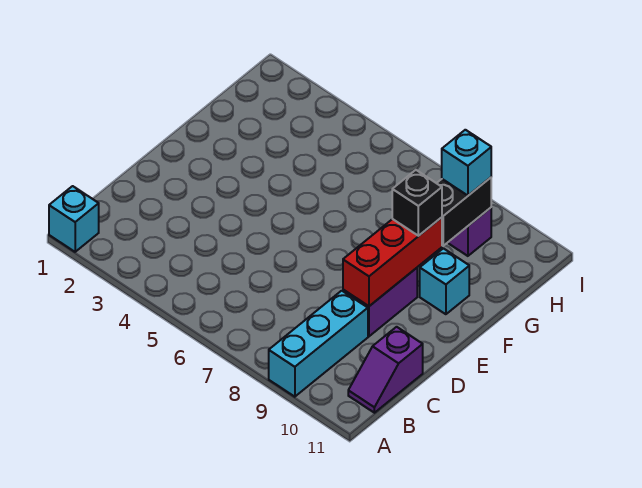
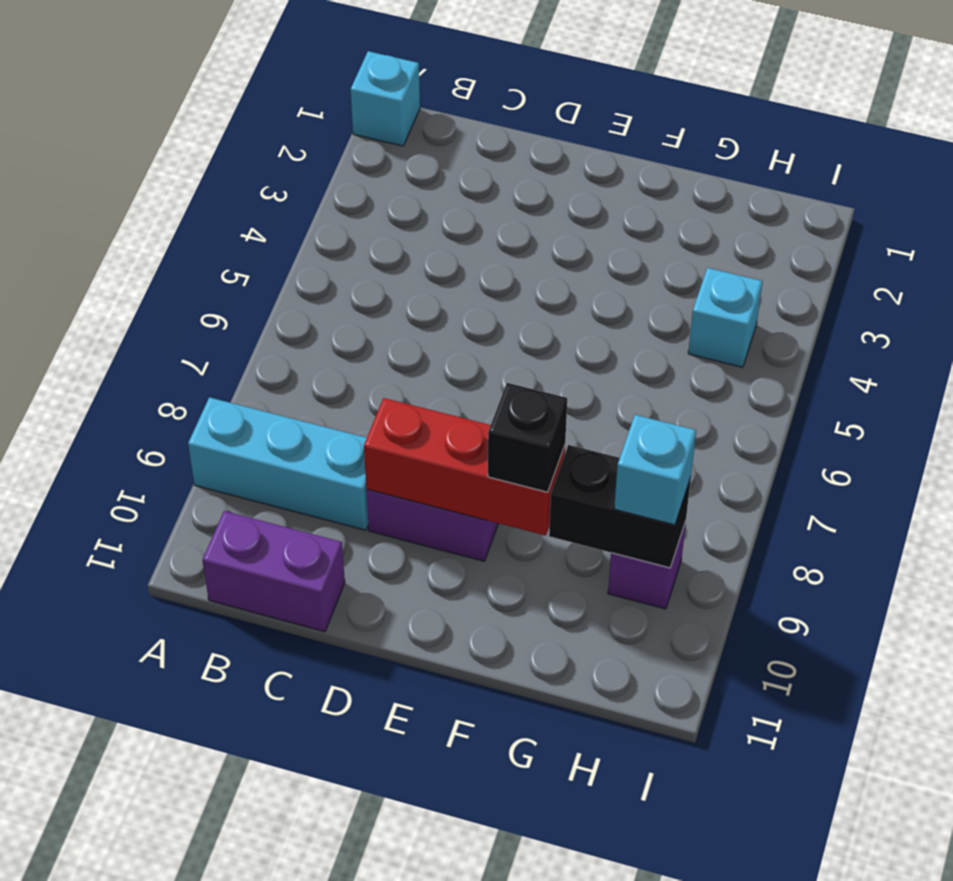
purple slope B11:C11 level 1 top C -> purple brick B11:C11 level 1
cyan brick F10 level 1 -> cyan brick H4 level 1

